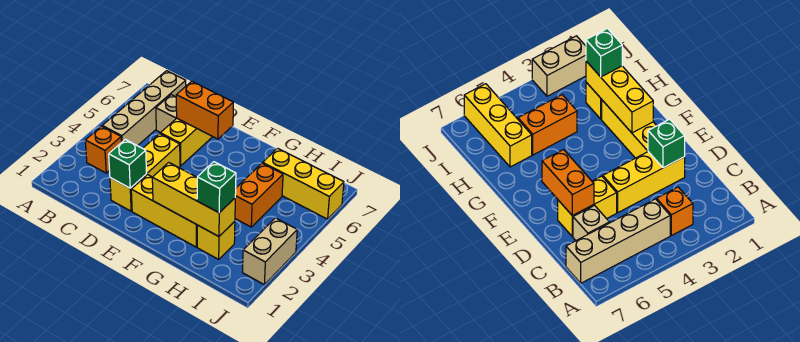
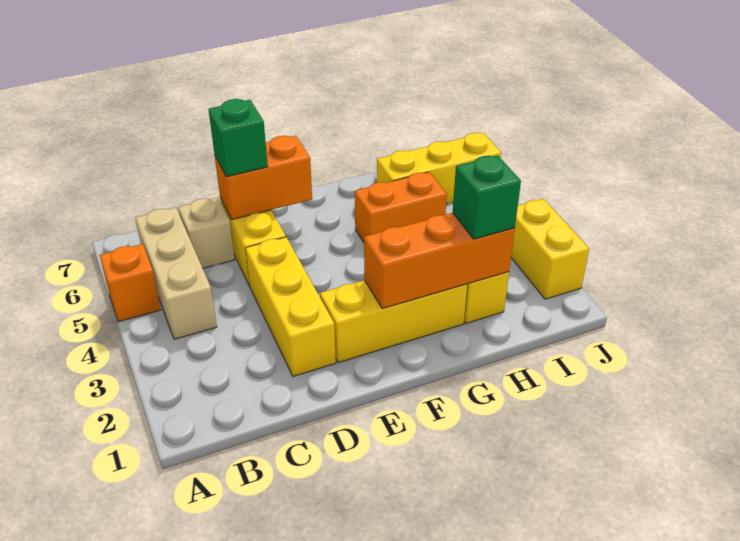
orange brick B3 level 1 -> orange brick A5 level 1
tan brick B4:B7 level 1 -> tan brick B4:B6 level 1
green brick D2 level 2 -> green brick D6 level 3
yellow brick F2:H2 level 2 -> orange brick F2:H2 level 2
orange brick H4:H5 level 1 -> orange brick G5:H5 level 1
tan brick J2:J3 level 1 -> yellow brick J2:J3 level 1

